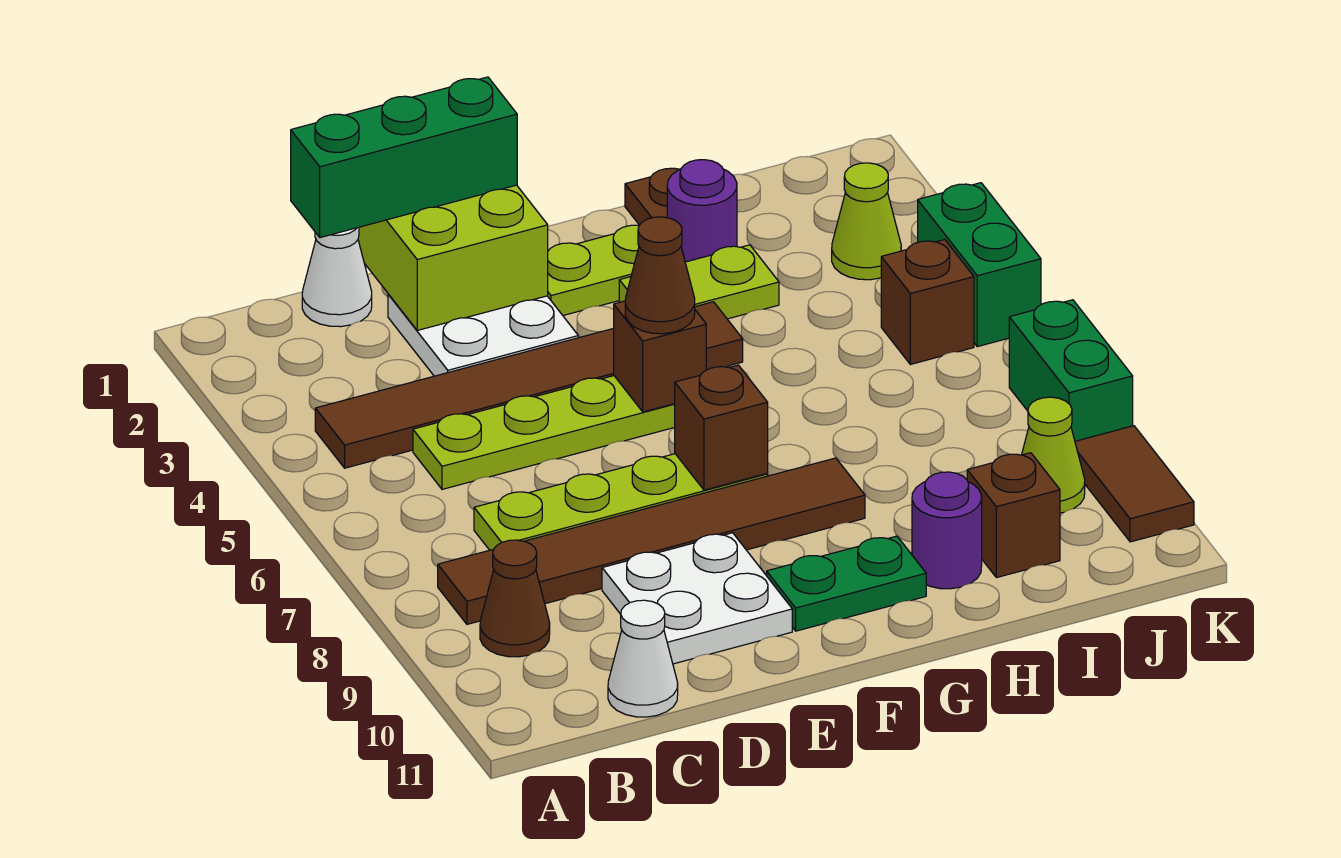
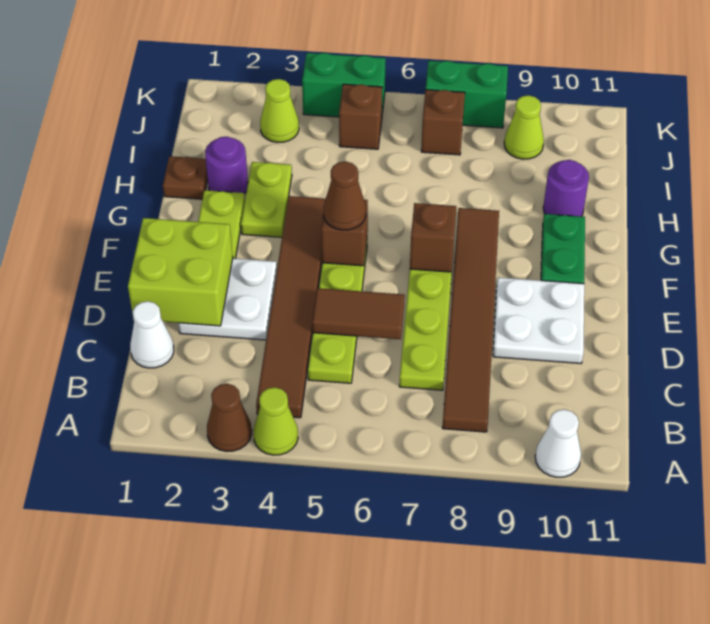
none -> lime cone A4 level 1
brown cone B9 level 1 -> brown cone A3 level 1
green brick C1:E1 level 3 -> none
white cone C11 level 1 -> white cone A10 level 1
brown brick I10 level 1 -> brown brick J7 level 1
brown tile K9:K10 level 1 -> brown tile D5:D6 level 2

